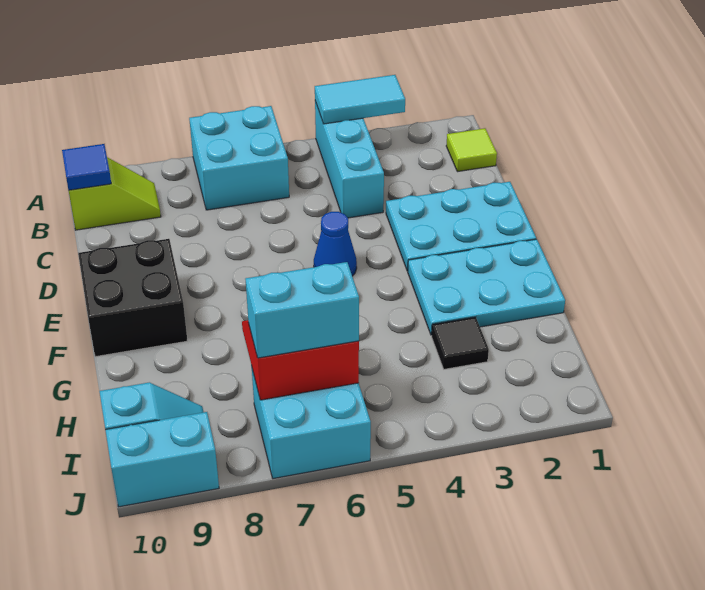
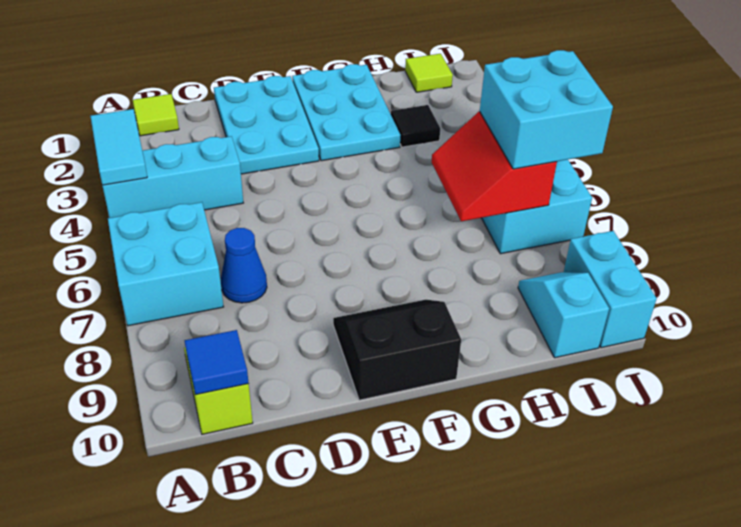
blue cone E5 level 1 -> blue cone C7 level 1
black brick E9:F10 level 1 -> black slope E9:F10 level 1 top 10
none -> lime tile I1 level 1
cyan brick I6:I7 level 3 -> cyan brick I6:J7 level 3

